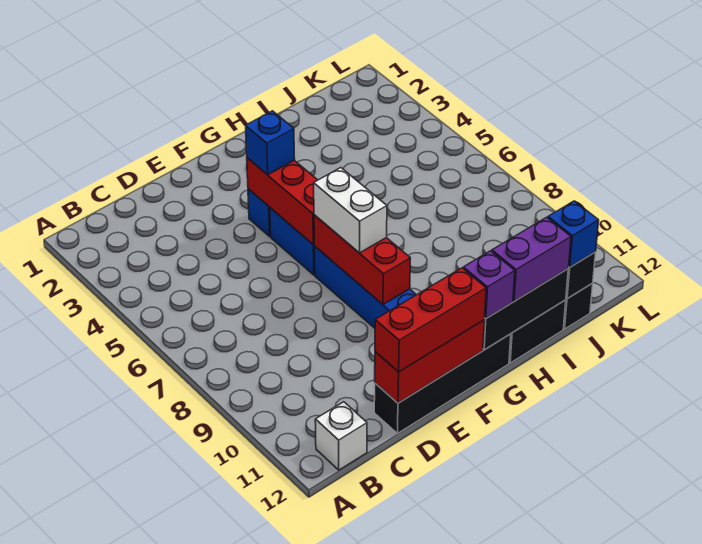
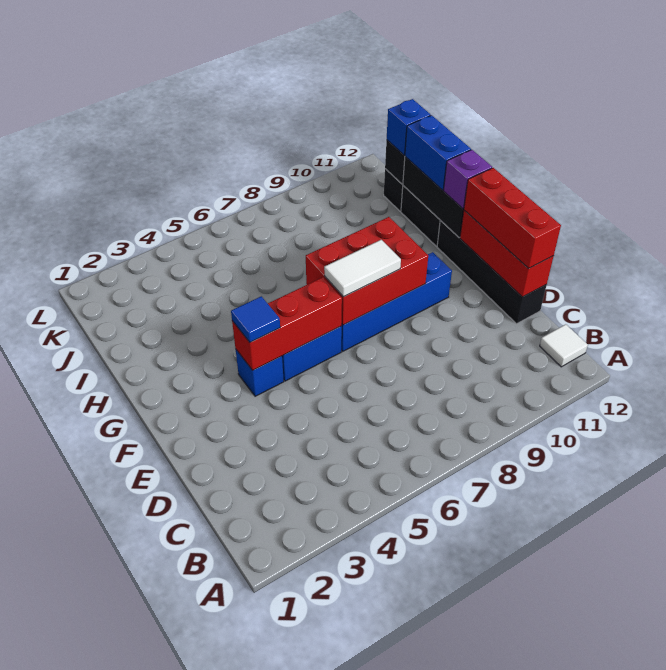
white brick B12 level 1 -> white tile B12 level 1
blue brick F4 level 3 -> blue tile F4 level 3
red brick F7:F9 level 2 -> red brick F7:G9 level 2
white brick F7:F8 level 3 -> white tile F7:F8 level 3
purple brick H12:I12 level 3 -> blue brick H12:I12 level 3

